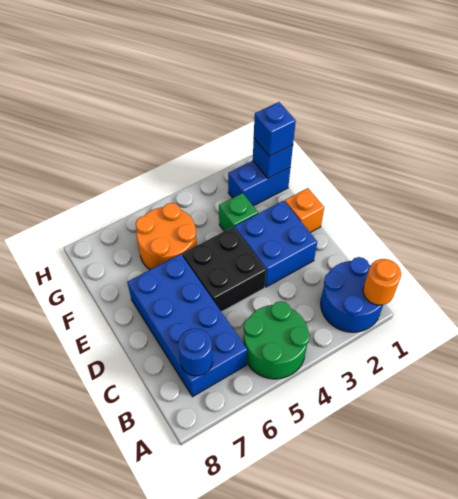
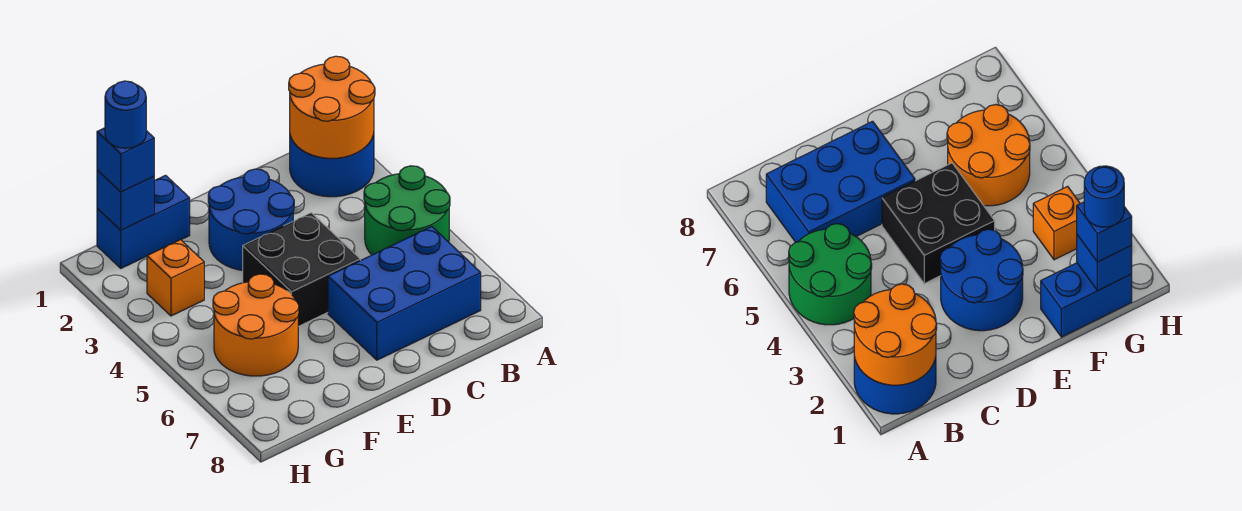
orange round brick A1 level 2 -> orange round brick A1:B2 level 2
blue brick B6:E7 level 1 -> blue brick B6:D7 level 1
blue round brick B7 level 2 -> blue round brick G1 level 4
blue brick D2:E3 level 1 -> blue round brick D2:E3 level 1
orange brick E1 level 1 -> orange brick G3 level 1
green brick F3 level 1 -> none
blue brick G1:G2 level 1 -> blue brick F1:G1 level 1

